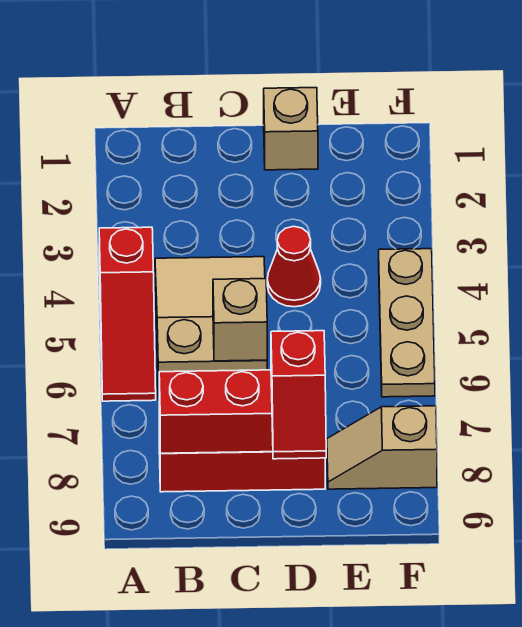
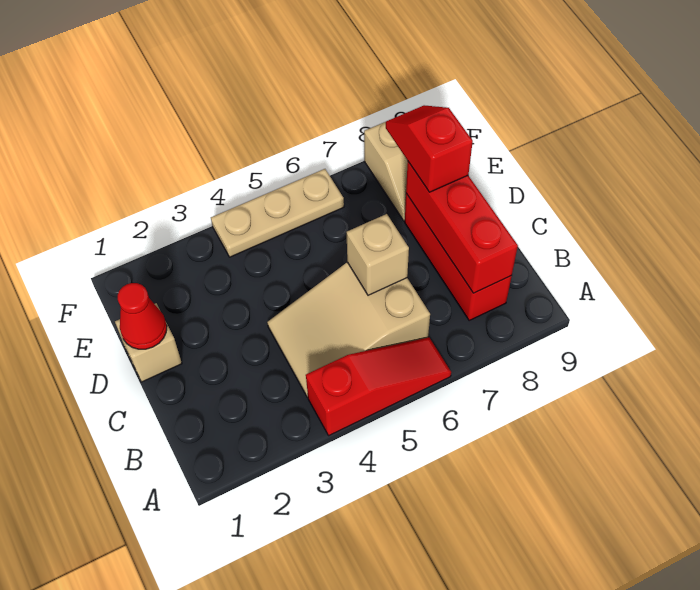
red cone D4 level 1 -> red cone D1 level 2
red slope D8:D9 level 3 top 8 -> red slope D8:E8 level 3 top D

